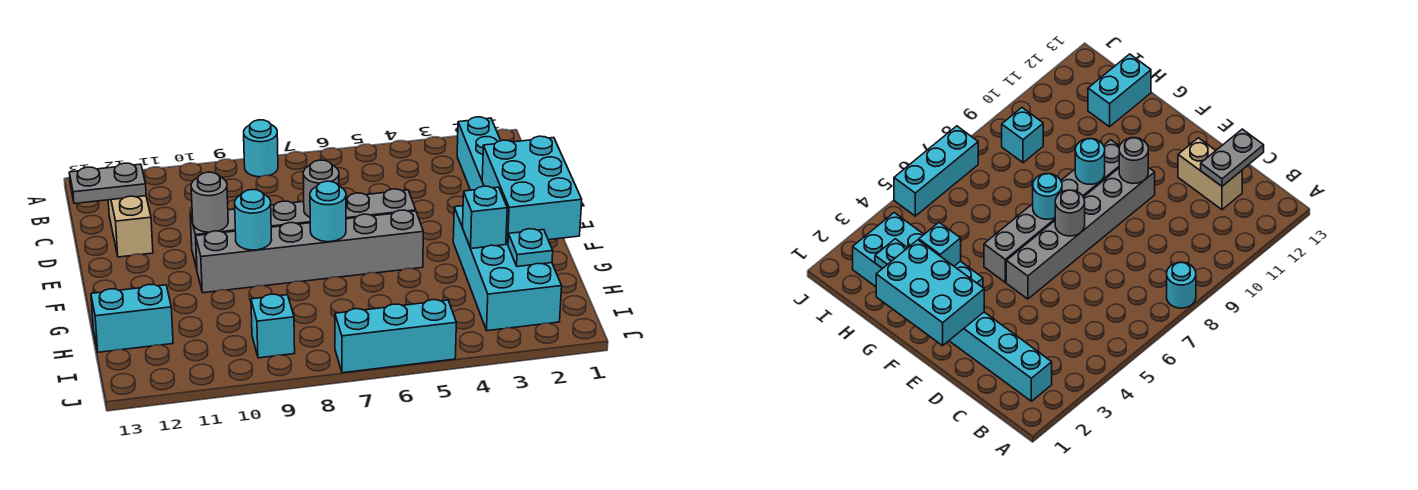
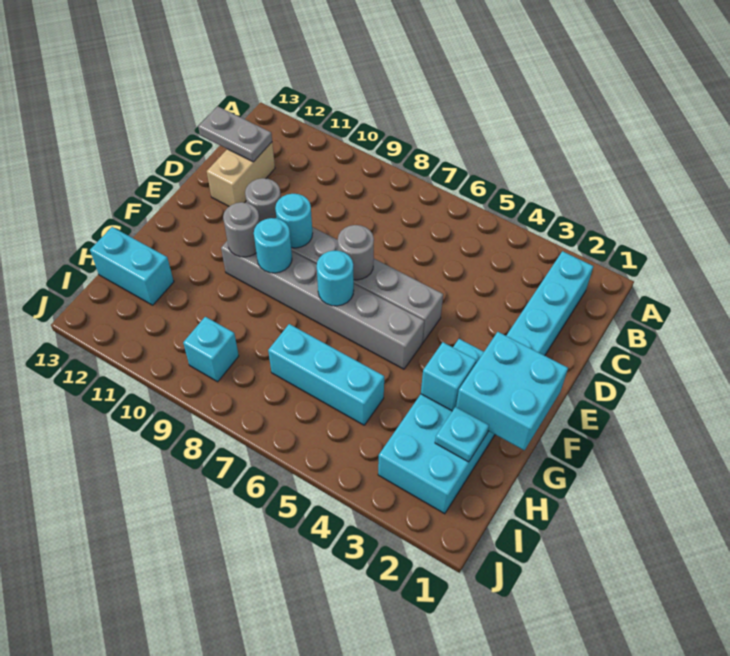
cyan round brick A8 level 1 -> cyan round brick E9 level 2
cyan brick E1:G2 level 2 -> cyan brick F1:G2 level 2
none -> grey round brick F10 level 2
cyan brick J5:J7 level 1 -> cyan brick H5:H7 level 1

